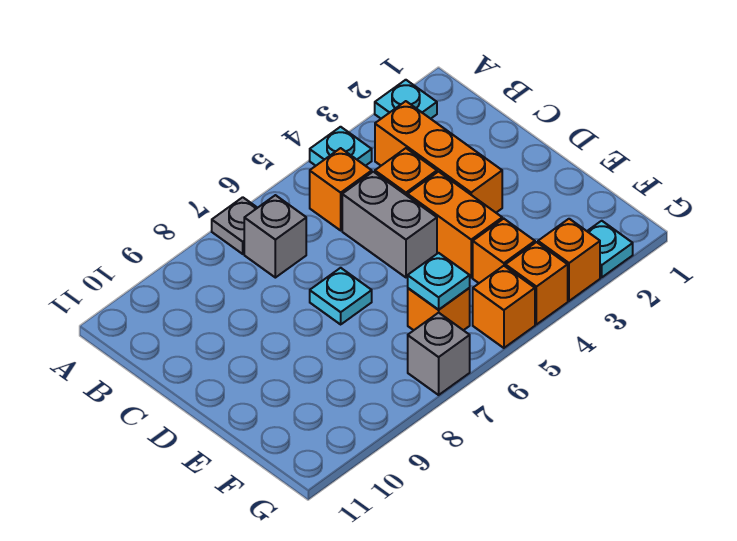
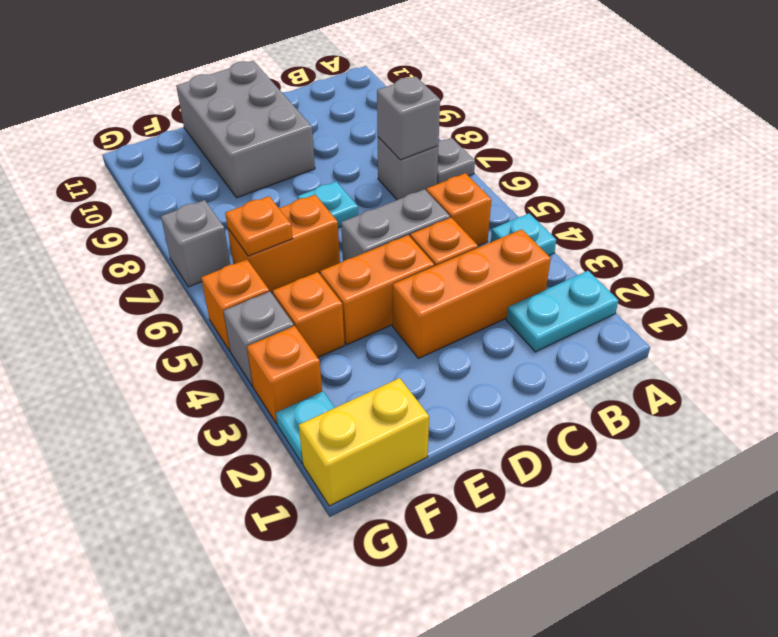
cyan plate A2 level 1 -> cyan plate A2:B2 level 1
none -> grey brick B7 level 2
none -> grey brick D9:E11 level 1
none -> yellow brick F1:G1 level 1
orange brick F6 level 1 -> orange brick E6:F6 level 1
cyan plate F6 level 2 -> orange plate F6 level 2
orange brick G4 level 1 -> grey brick G4 level 1

